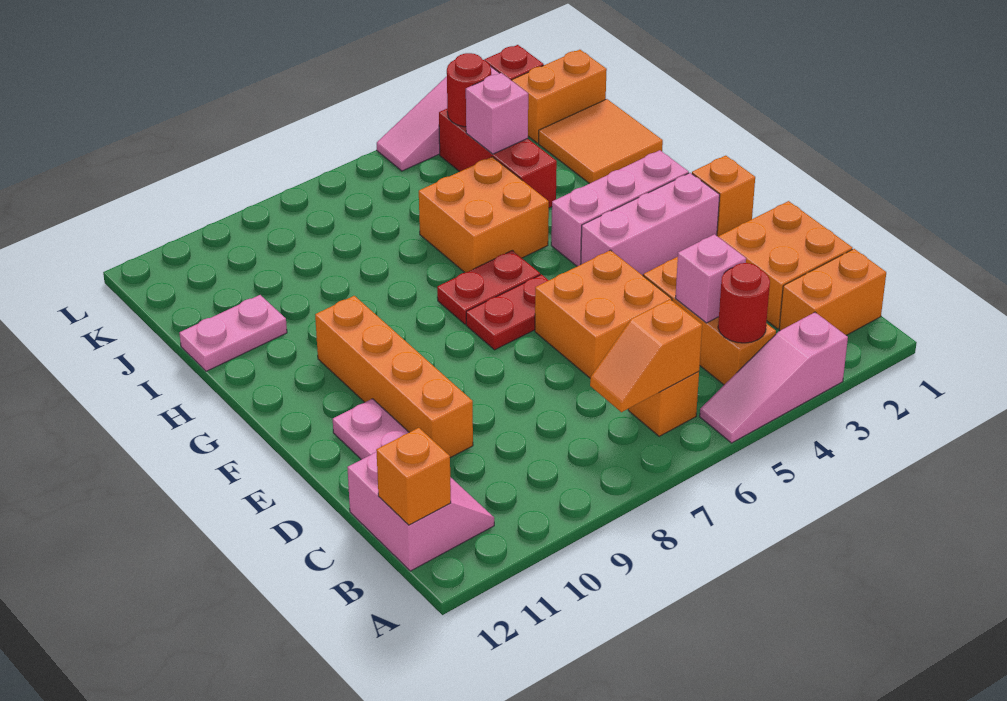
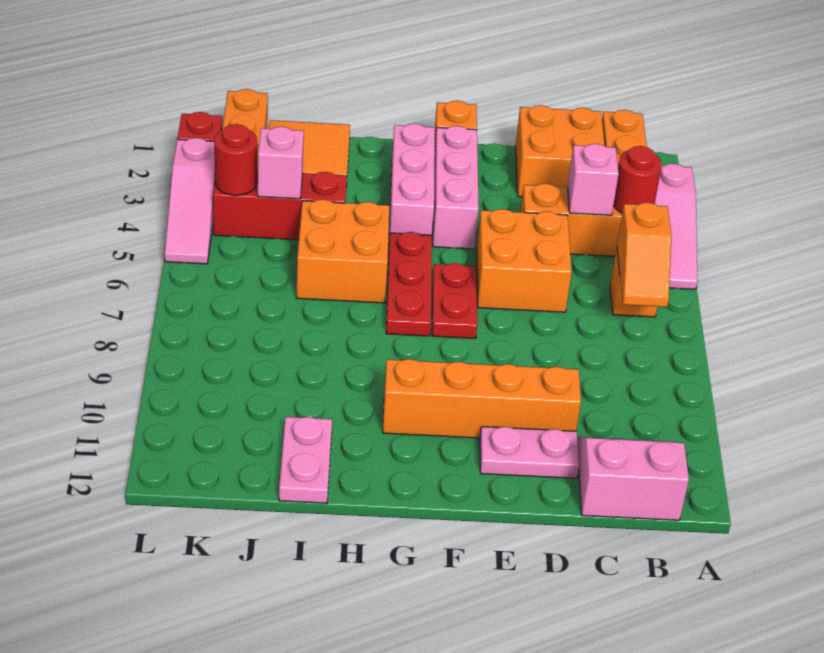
orange brick B12 level 2 -> none
red plate G6:G7 level 1 -> red plate G5:G7 level 1

